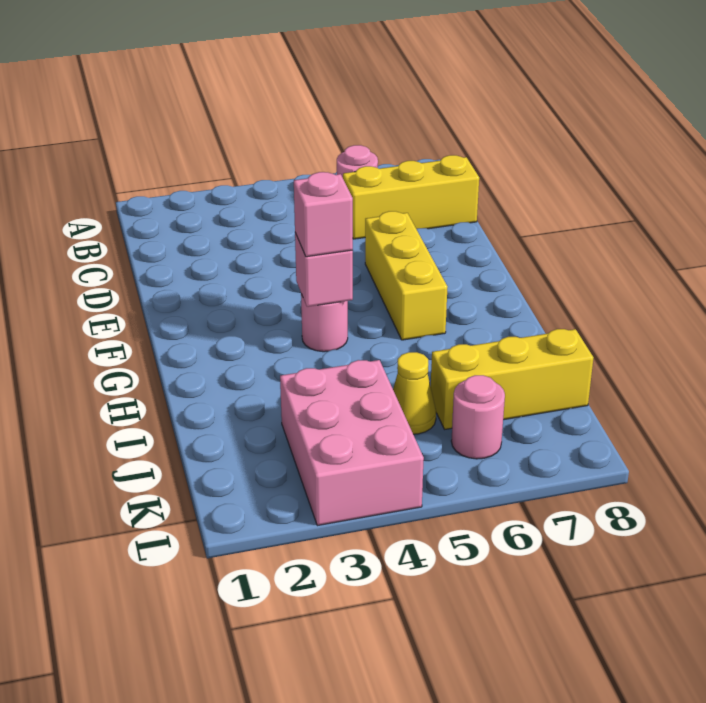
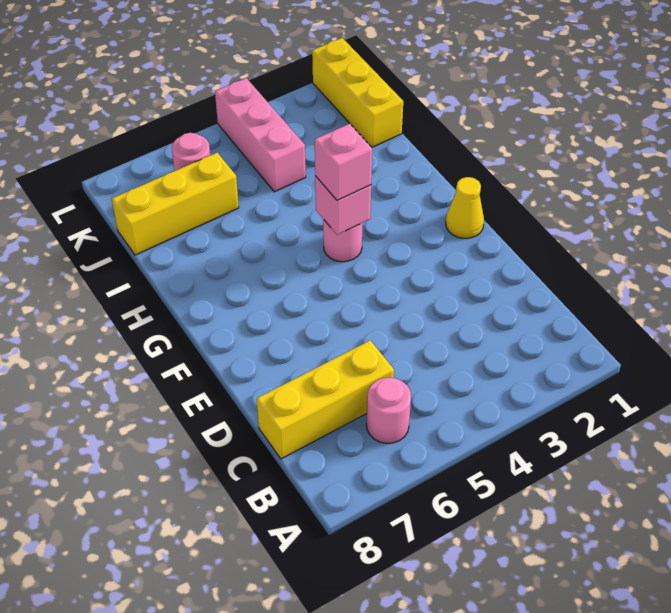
yellow brick E6:G6 level 1 -> yellow brick J1:L1 level 1
pink brick J3:L4 level 1 -> pink brick J4:L4 level 1
yellow cone J5 level 1 -> yellow cone F1 level 1

